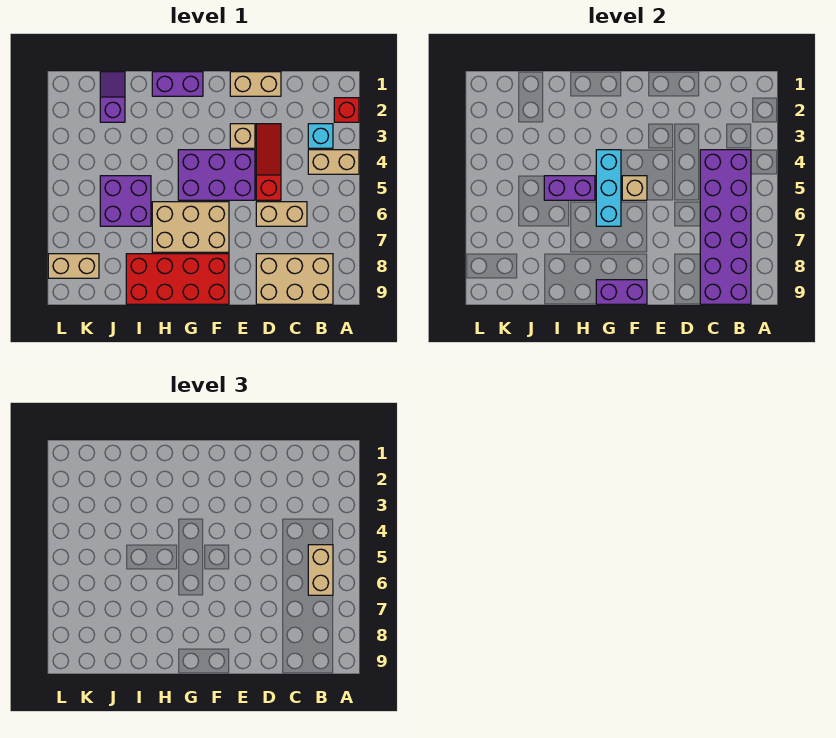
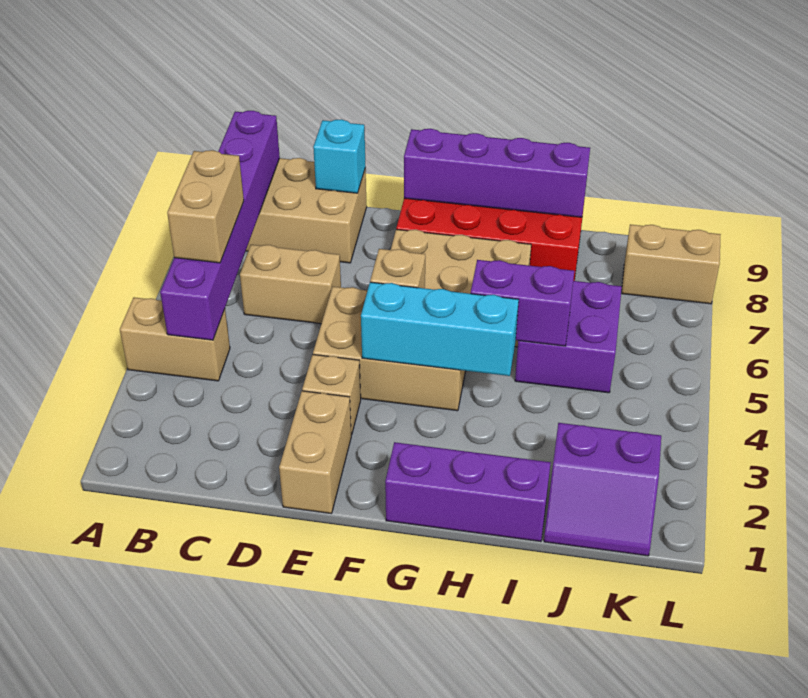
red brick A2 level 1 -> none
cyan brick B3 level 1 -> cyan brick D9 level 2
purple brick B4:C9 level 2 -> purple brick B4:B9 level 2
tan brick D1:E1 level 1 -> tan brick E1:E2 level 1
red slope D3:D5 level 1 top 5 -> none
purple brick E4:G5 level 1 -> tan brick E4:G5 level 1
purple brick F9:G9 level 2 -> purple brick F9:I9 level 2
purple brick G1:H1 level 1 -> purple brick G1:I1 level 1
cyan brick G4:G6 level 2 -> cyan brick F4:H4 level 2
purple slope J1:J2 level 1 top 2 -> purple slope J1:K2 level 1 top 2

